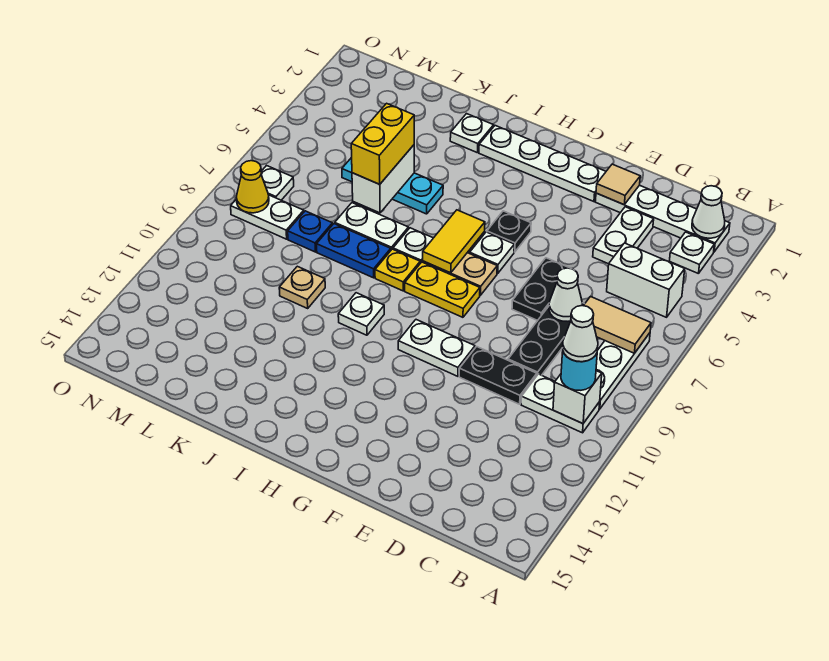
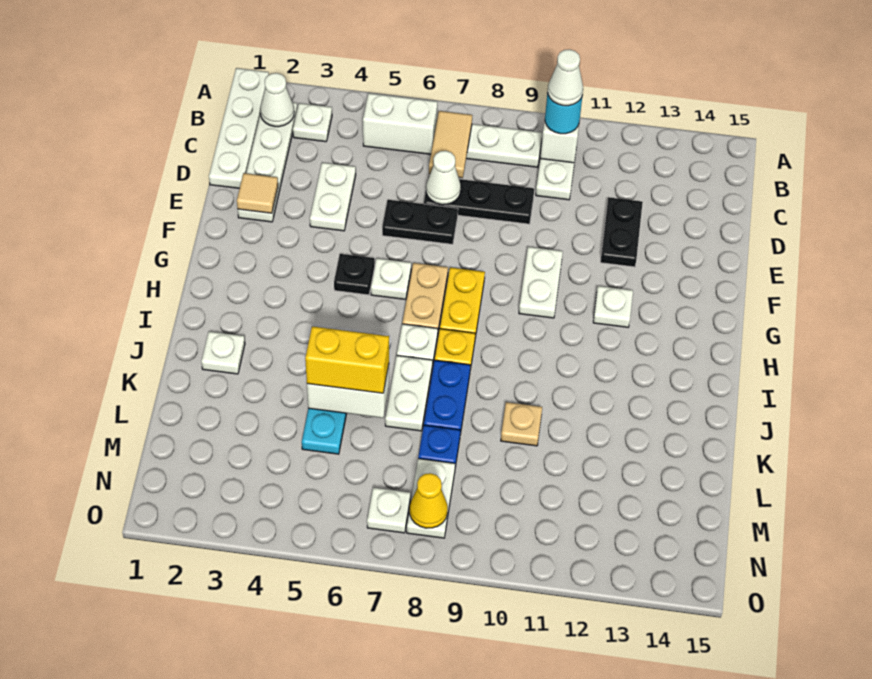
white brick B5:C5 level 1 -> white brick B5:B6 level 1
white plate D3:D4 level 1 -> white plate D4:E4 level 1
black plate D10:E10 level 1 -> black plate D12:E12 level 1
white plate F2:I2 level 1 -> white plate A1:D1 level 1
yellow tile H6:H7 level 2 -> none
white plate I10 level 1 -> white plate G12 level 1

